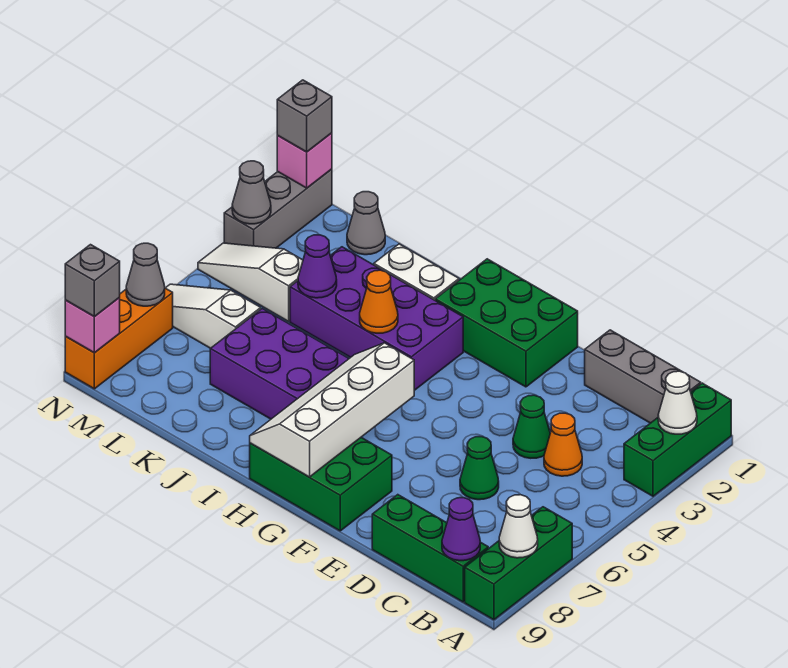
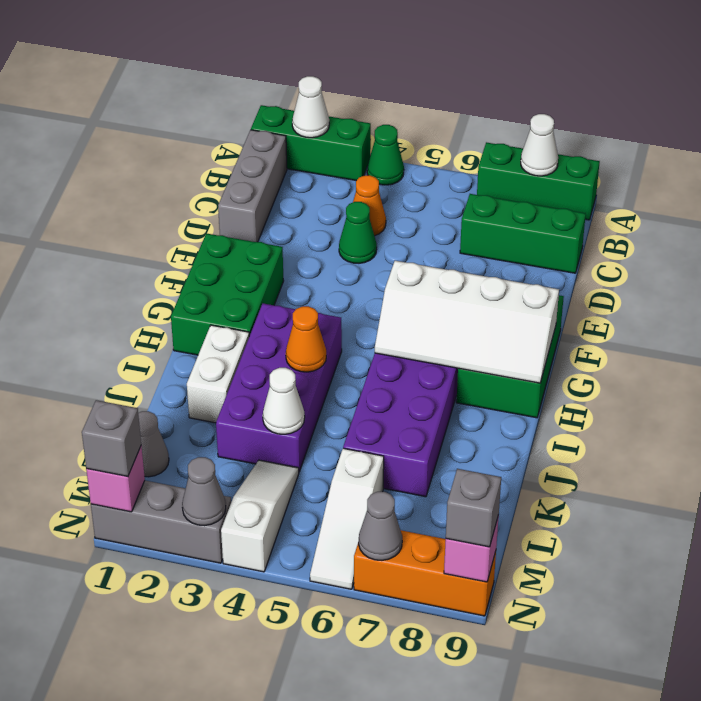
green brick B9:D9 level 1 -> green brick C7:C9 level 1
purple cone B9 level 2 -> none
green cone D6 level 1 -> green cone A4 level 1
purple cone K4 level 2 -> white cone K4 level 2
white slope L4:N4 level 1 top L -> white slope L4:N4 level 1 top N

